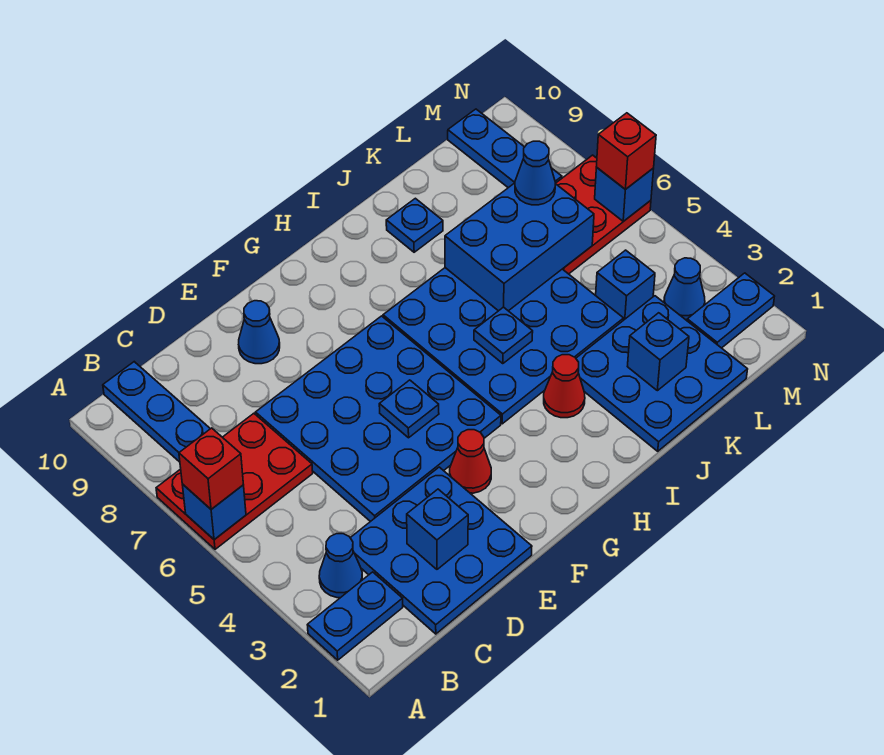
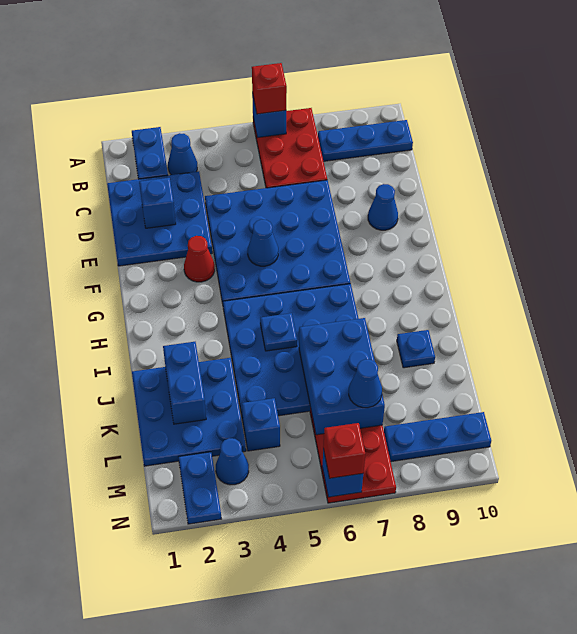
blue plate F5 level 2 -> blue cone F5 level 2
red cone I3 level 1 -> none
blue brick K2 level 2 -> blue brick J2:K2 level 2

